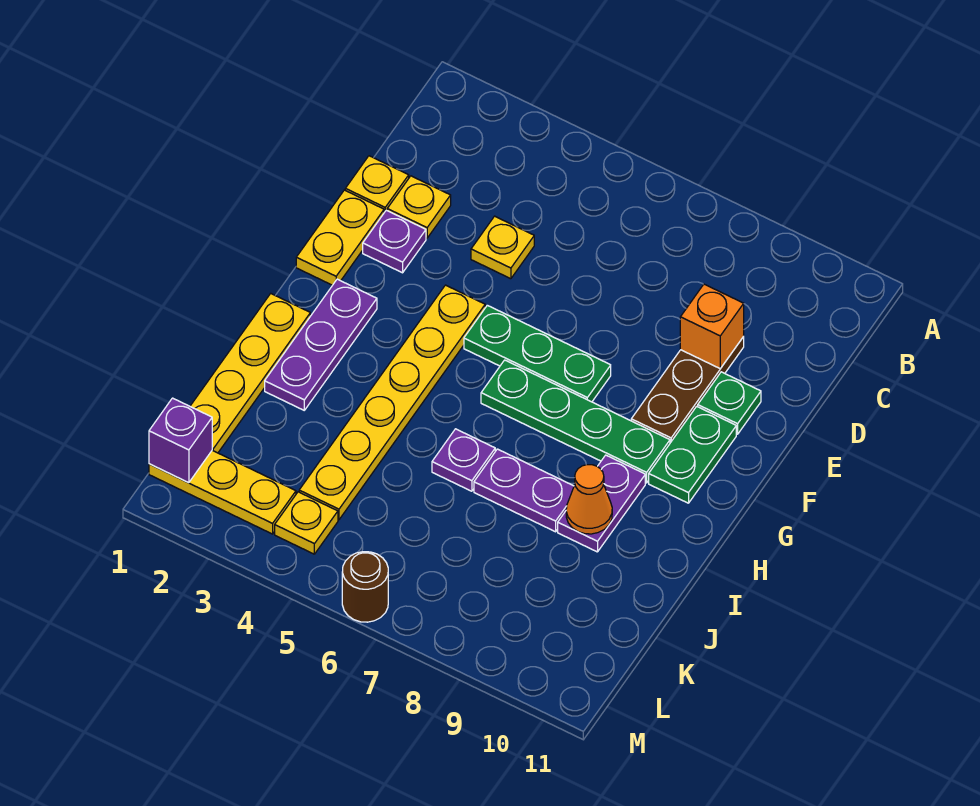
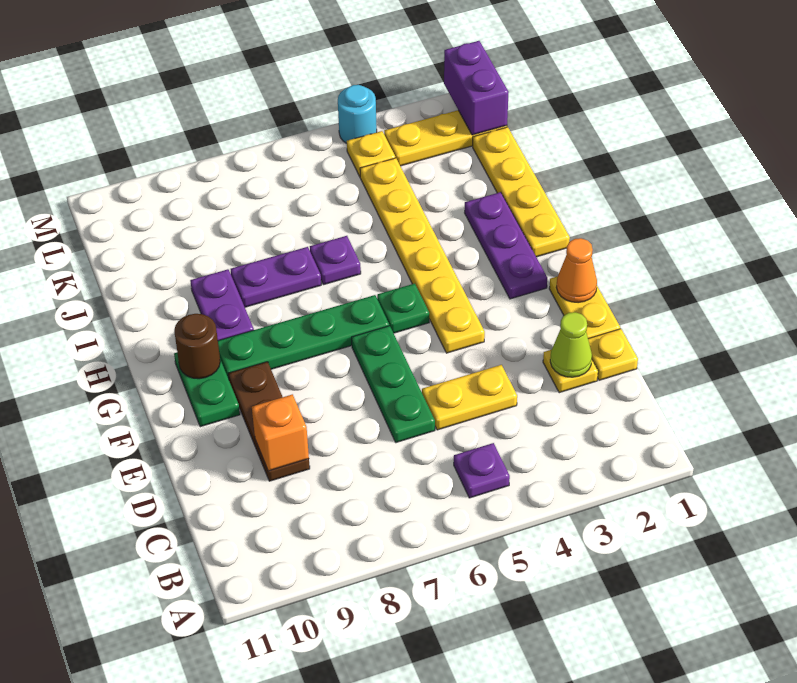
none -> lime cone D2 level 2
yellow plate D4 level 1 -> yellow plate D4:D5 level 1
purple plate E2 level 1 -> purple plate B5 level 1
green plate E10 level 1 -> green plate G5 level 1
green plate F5:F7 level 1 -> green plate D6:F6 level 1
orange cone I9 level 2 -> orange cone F1 level 2
purple brick L1 level 2 -> purple brick L1:M1 level 2
none -> cyan round brick M4 level 1
brown round brick M6 level 1 -> brown round brick G10 level 2

